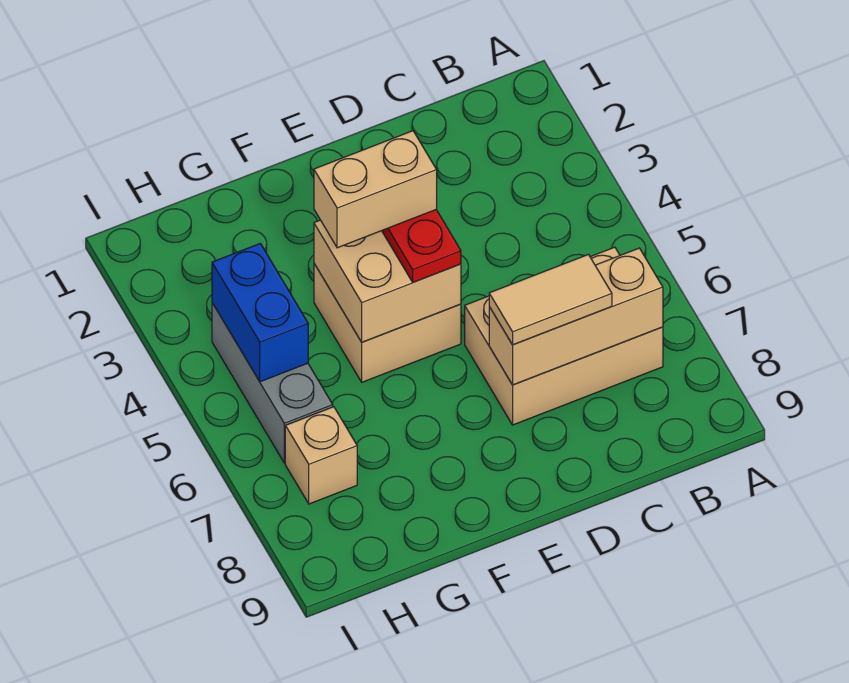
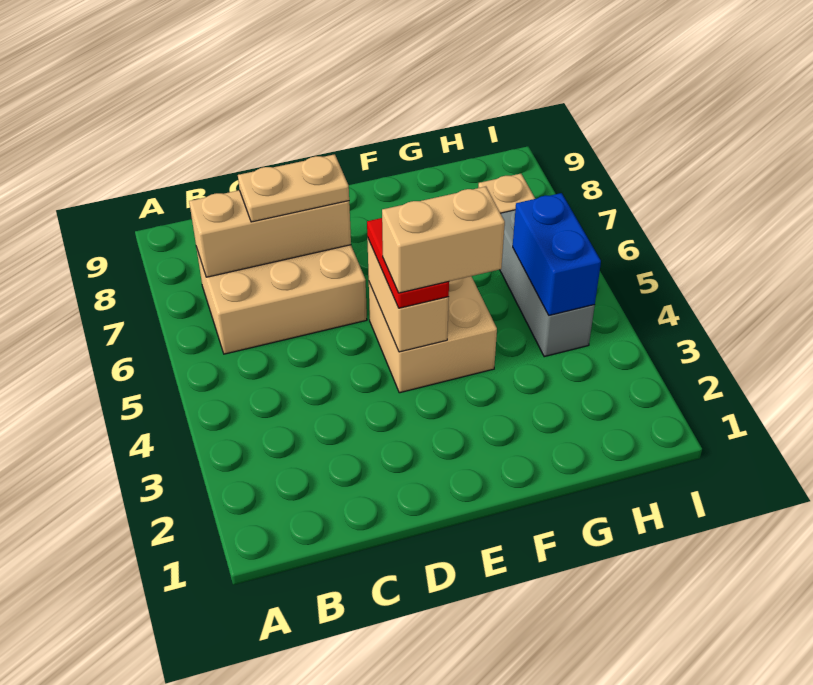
tan tile C7:D7 level 3 -> tan plate C7:D7 level 3
tan brick E4:F5 level 2 -> tan brick E4:E5 level 2

